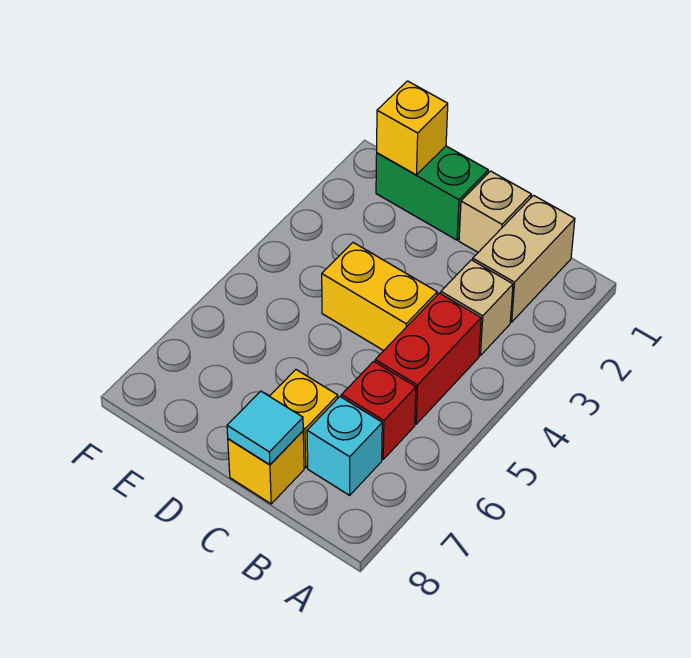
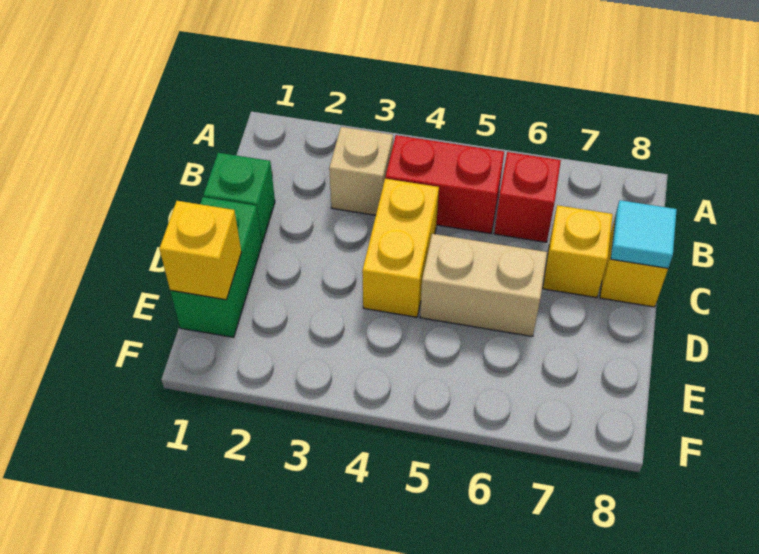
tan brick B1:B2 level 1 -> tan brick D5:D6 level 1
cyan brick B7 level 1 -> none
tan brick C1 level 1 -> green brick C1 level 1

